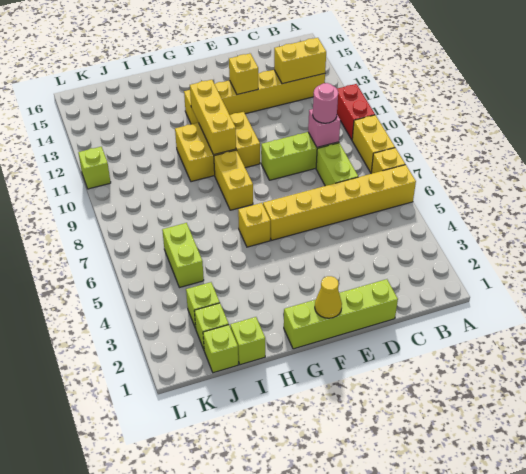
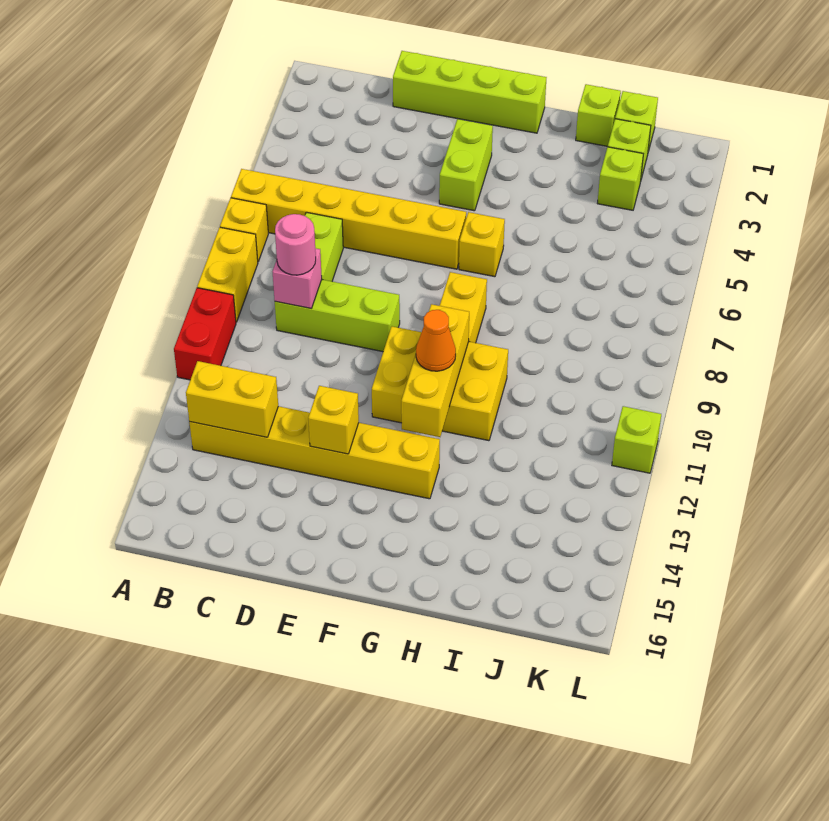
yellow cone F1 level 2 -> none
none -> orange cone G11 level 3
lime brick J5:J6 level 1 -> lime brick F3:F4 level 1

